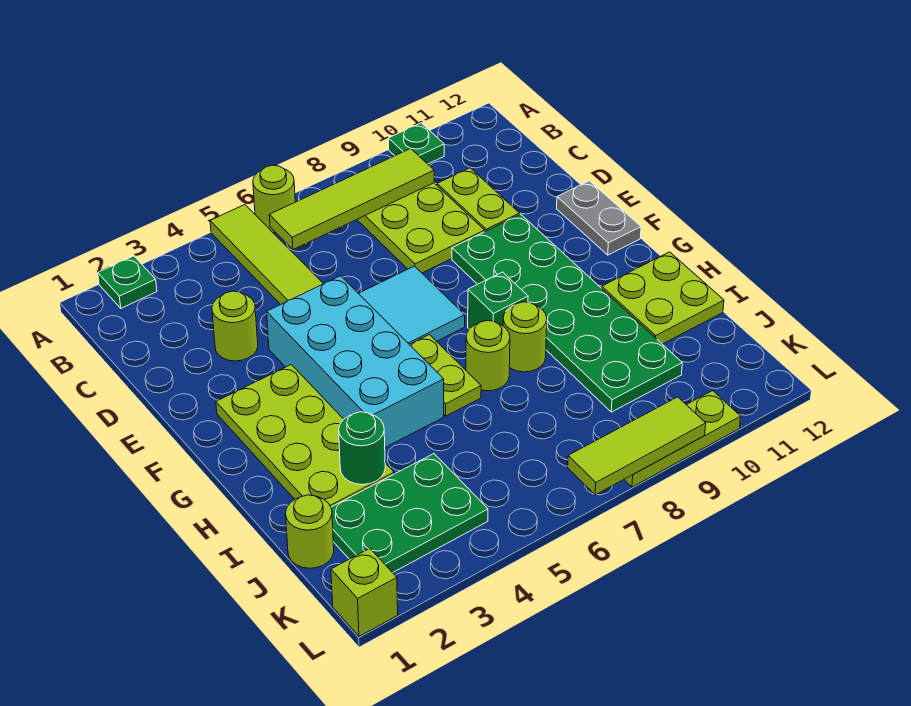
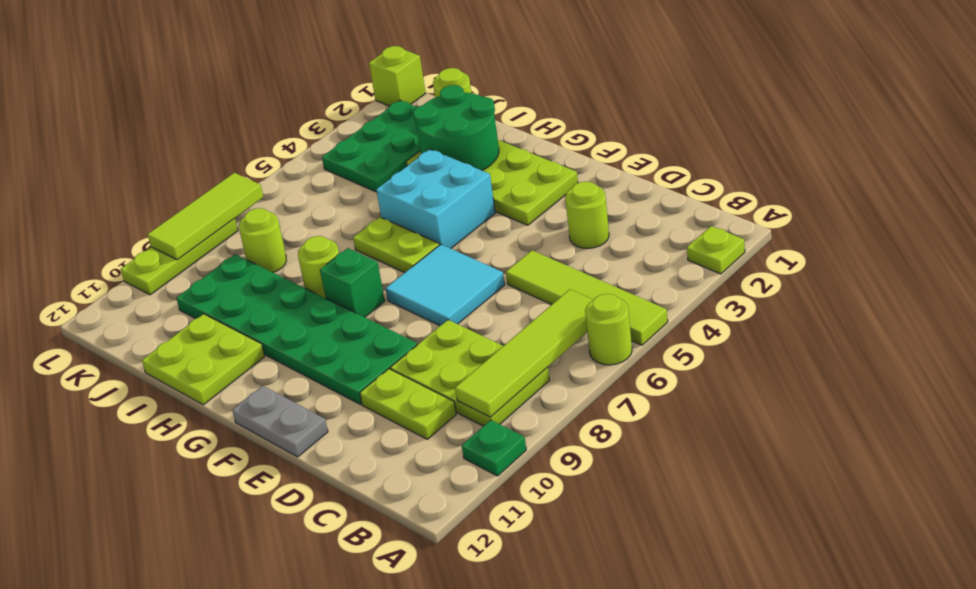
green plate A2 level 1 -> lime plate A2 level 1
cyan brick E4:H5 level 1 -> cyan brick G4:H5 level 1
lime round brick H7 level 1 -> lime round brick J8 level 1
green round brick I3 level 2 -> green round brick H2:I3 level 2

